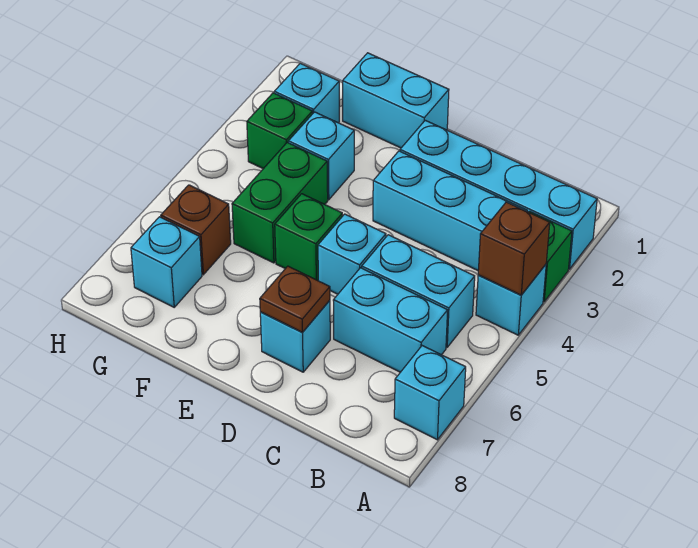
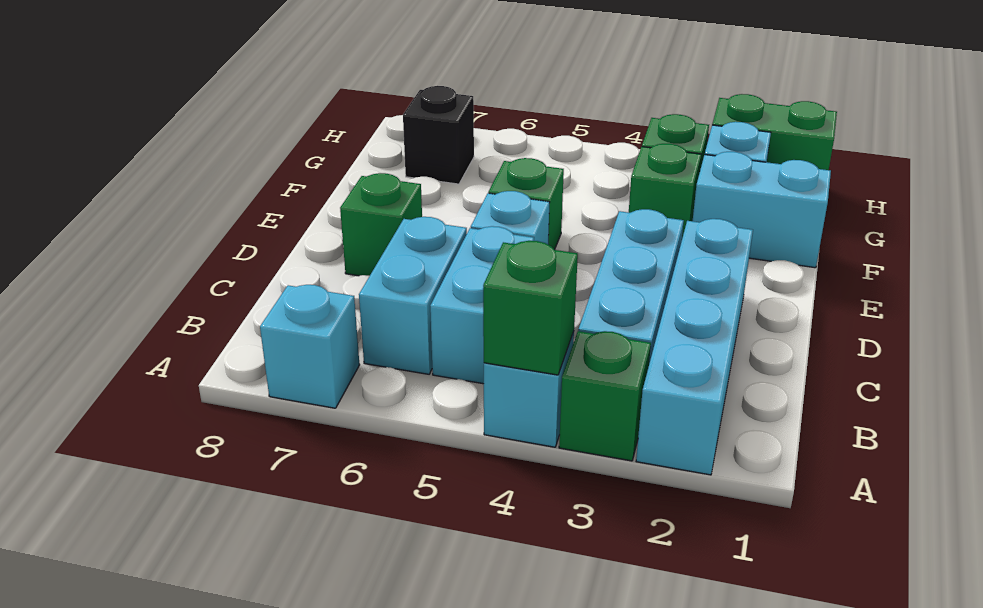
brown brick A4 level 2 -> green brick A4 level 2
cyan brick D7 level 1 -> green brick D7 level 1
brown plate D7 level 2 -> none
cyan brick E1:F1 level 1 -> cyan brick F1:F2 level 1
cyan brick F3 level 1 -> green brick F3 level 1
green brick F4:F5 level 1 -> green brick H1:H2 level 1
brown brick G6 level 1 -> none
cyan brick G7 level 1 -> black brick G7 level 1

